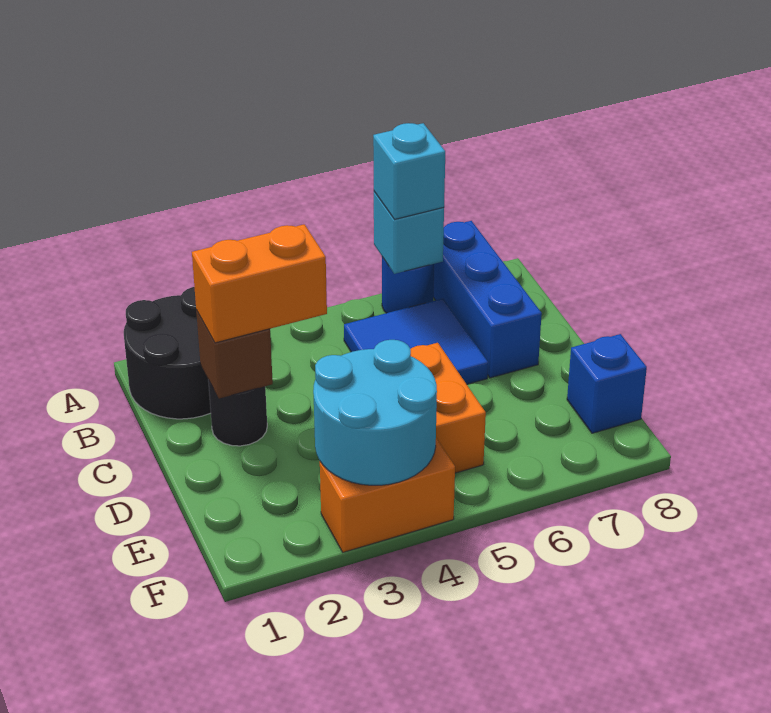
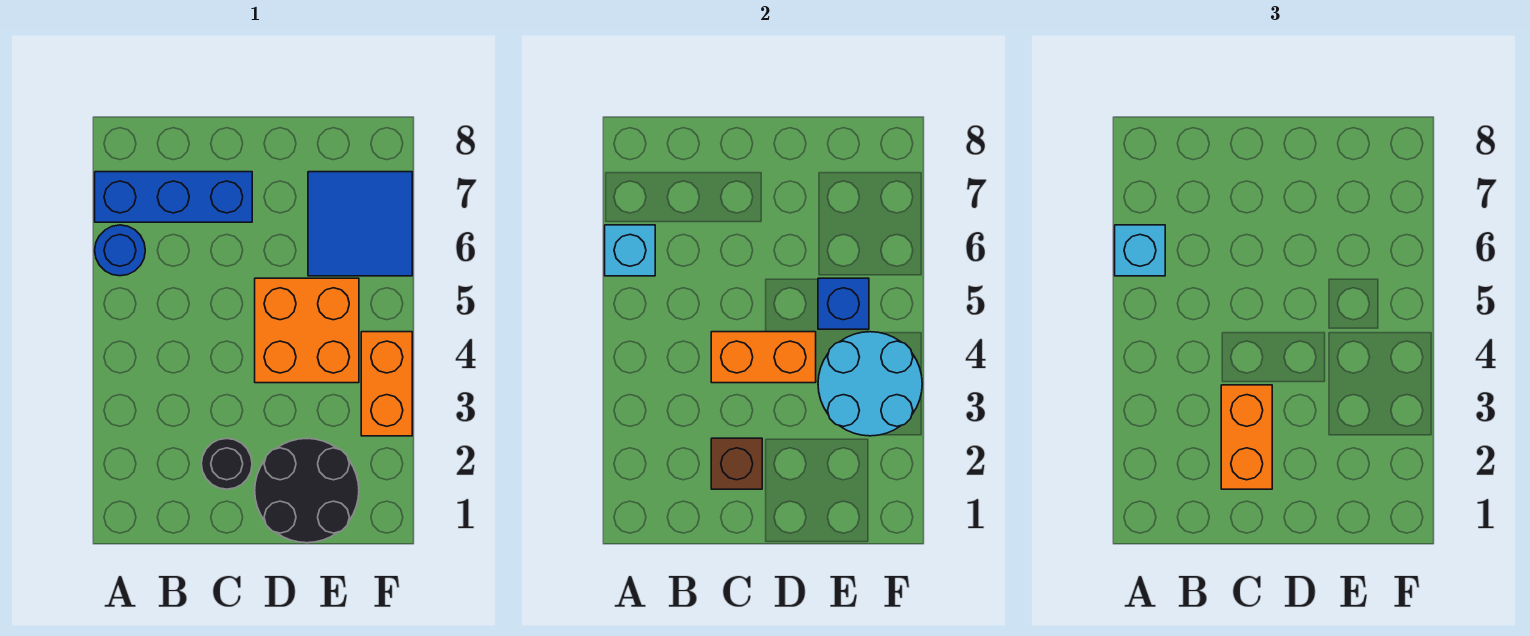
black round brick A1:B2 level 1 -> black round brick D1:E2 level 1
blue tile B5:C6 level 1 -> blue tile E6:F7 level 1
none -> orange brick C4:D4 level 2
blue brick E8 level 1 -> blue brick E5 level 2

